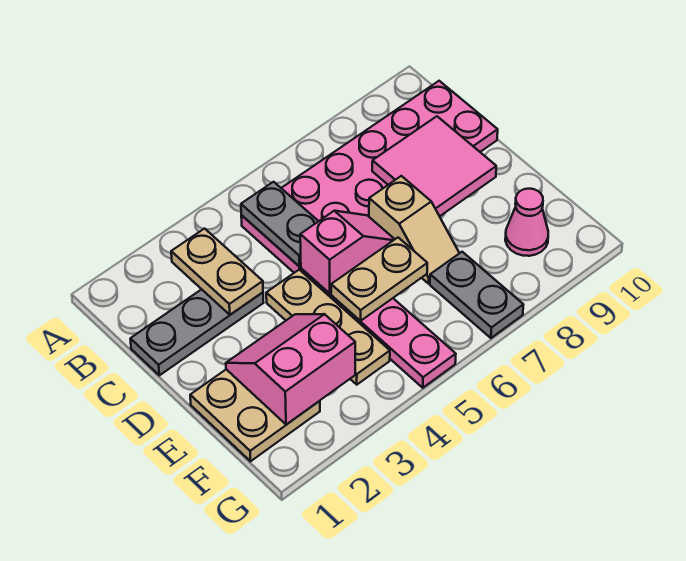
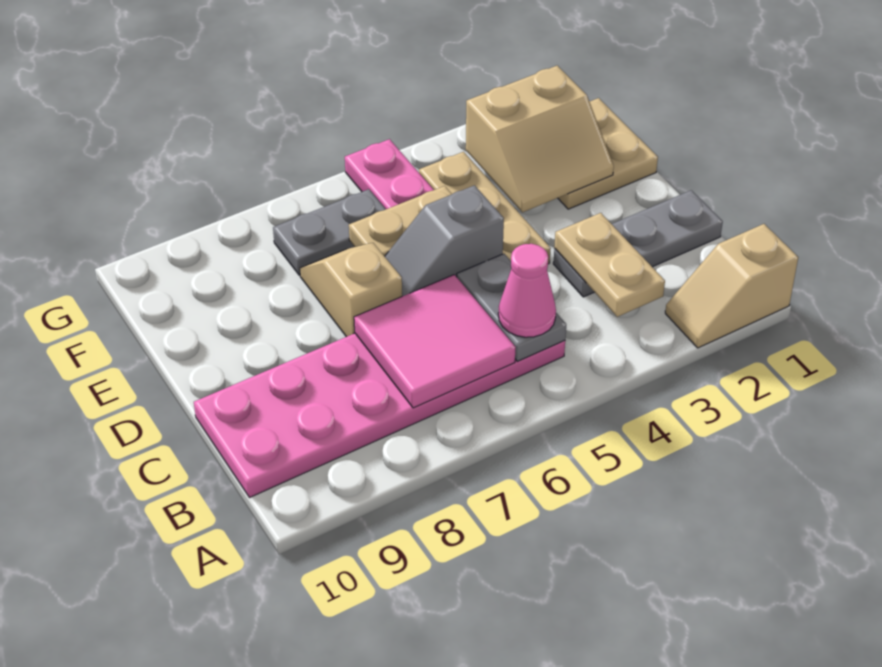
none -> tan slope A1:A2 level 1 top 1
pink tile C8:D9 level 2 -> pink tile B6:C7 level 2
pink slope D5:D6 level 2 top 5 -> grey slope D5:D6 level 2 top 5
pink slope E2:F3 level 2 top F -> tan slope E2:F3 level 2 top F
grey plate F7:G7 level 1 -> grey plate F6:F7 level 1
pink cone F9 level 1 -> pink cone B5 level 3

